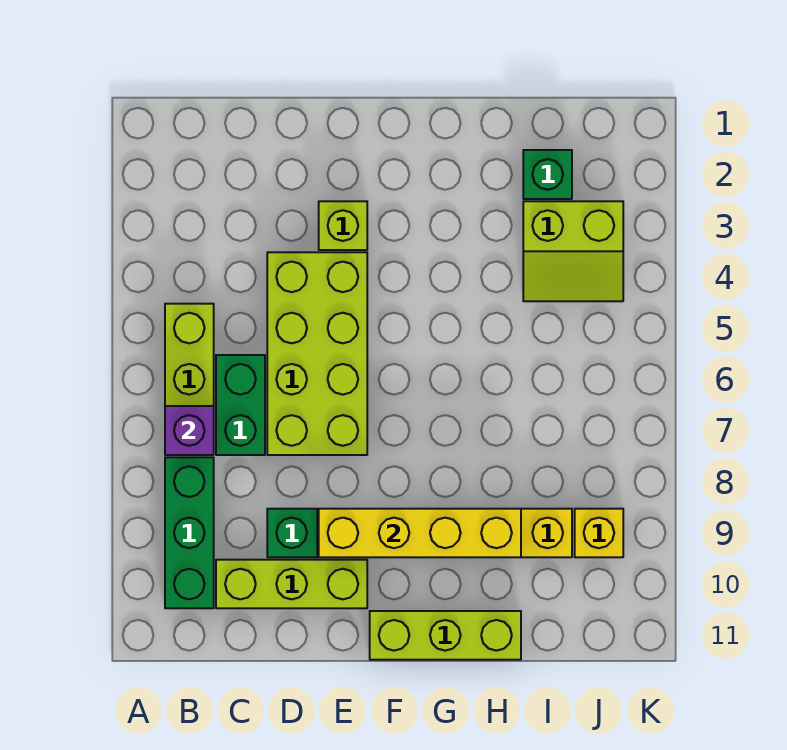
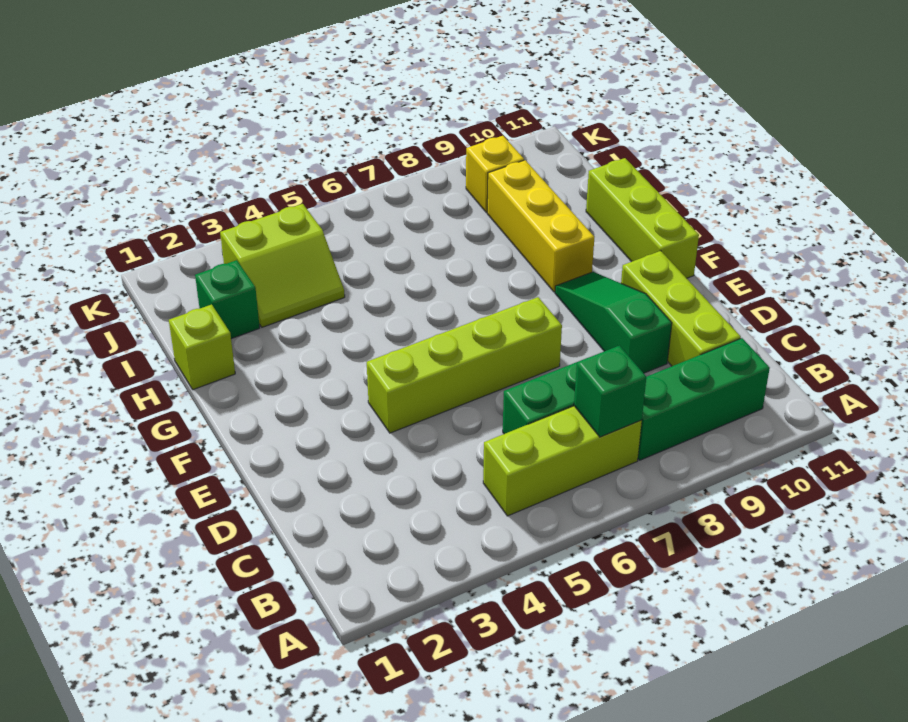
purple brick B7 level 2 -> green brick B7 level 2
lime brick D4:E7 level 1 -> lime brick E4:E7 level 1
lime brick E3 level 1 -> lime brick H1 level 1
yellow brick E9:H9 level 2 -> none
lime slope I3:J4 level 1 top 3 -> lime slope I3:J4 level 1 top J

